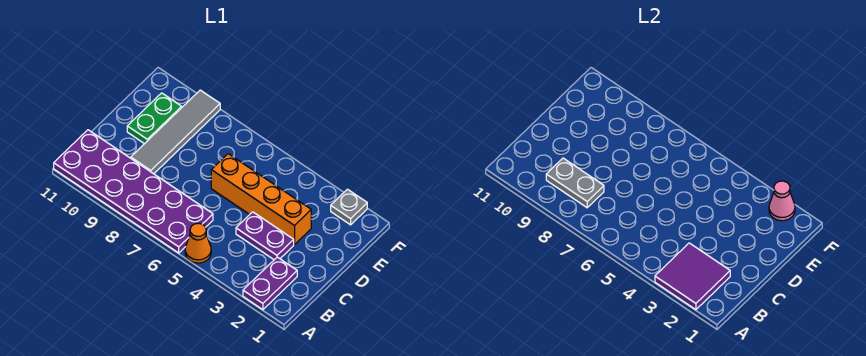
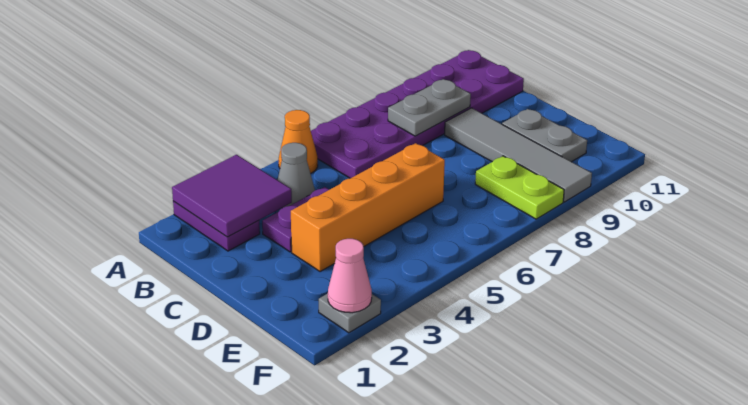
none -> grey cone B4 level 1
green plate D10:E10 level 1 -> grey plate D10:E10 level 1
none -> lime plate E8:F8 level 1

